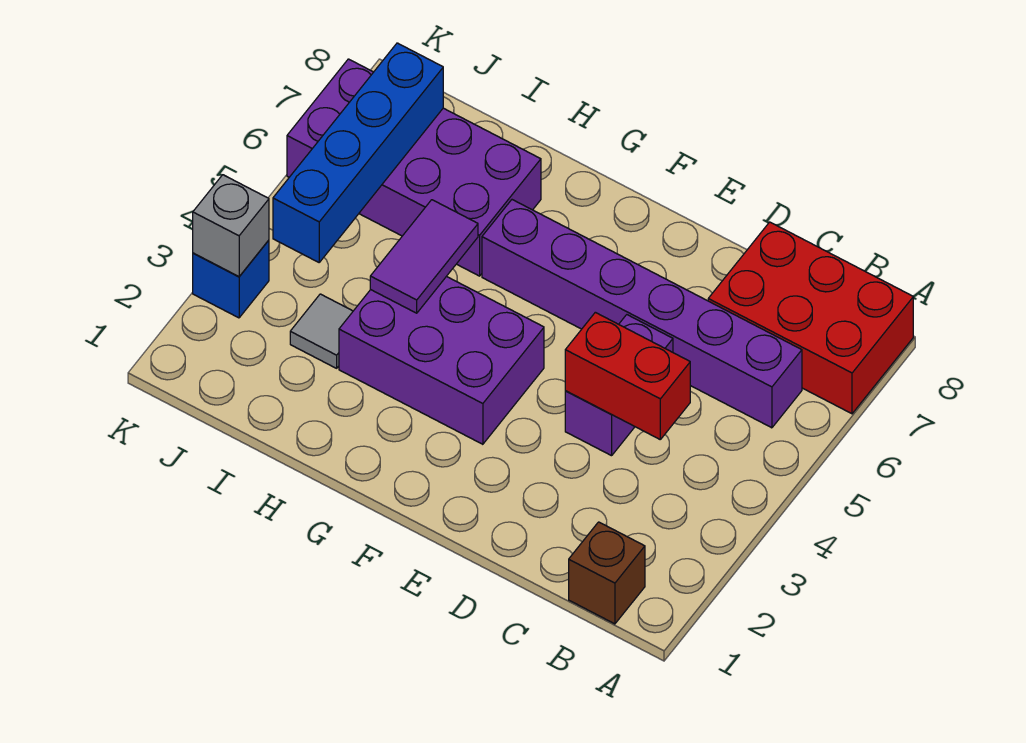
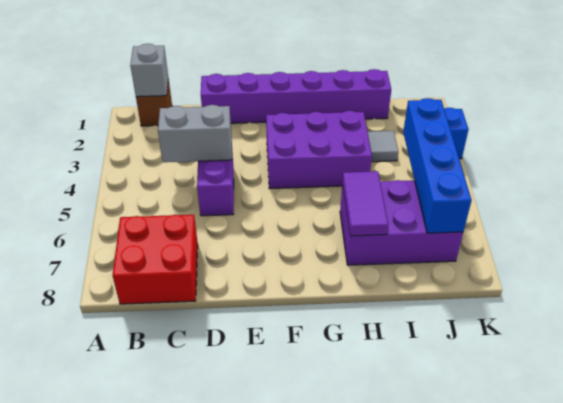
red brick A7:C8 level 1 -> red brick B7:C8 level 1
purple brick B6:G6 level 1 -> purple brick D1:I1 level 1
red brick C4:D4 level 2 -> grey brick C4:D4 level 2
purple tile H4:H5 level 2 -> purple tile H6:H7 level 2
purple brick H6:K7 level 1 -> purple brick H6:J7 level 1
grey brick K3 level 2 -> grey brick B1 level 2

